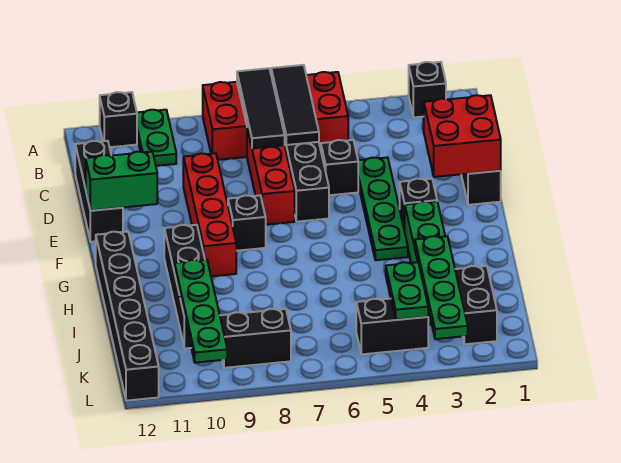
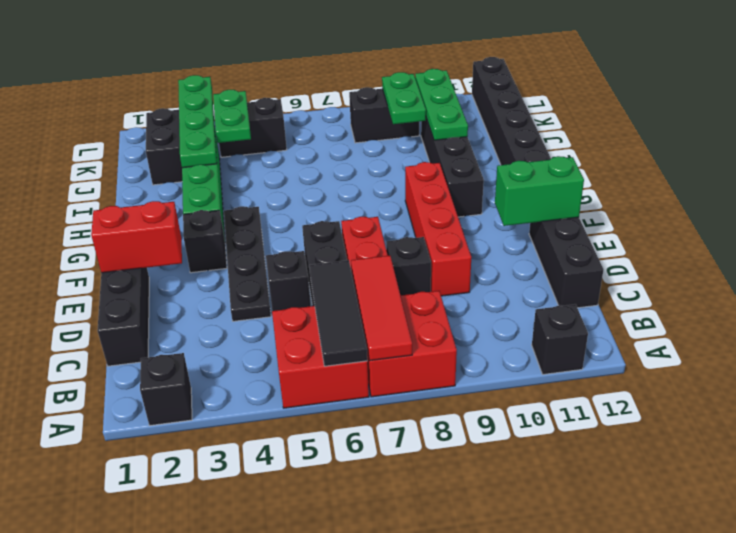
black tile A7:C7 level 2 -> red tile A7:C7 level 2
green plate A10:B10 level 1 -> green plate J9:K9 level 2
red brick D1:E2 level 2 -> red brick E1:E2 level 2
green plate D4:G4 level 1 -> black plate D4:G4 level 1
black brick F8 level 1 -> black brick D8 level 1
green plate I10:L10 level 2 -> green plate I10:K10 level 2

